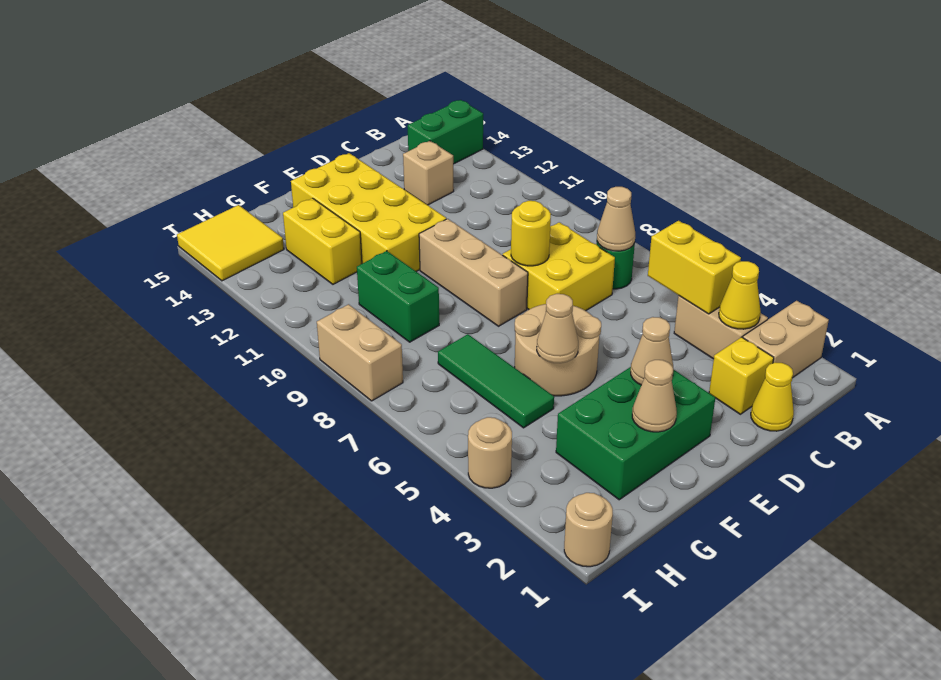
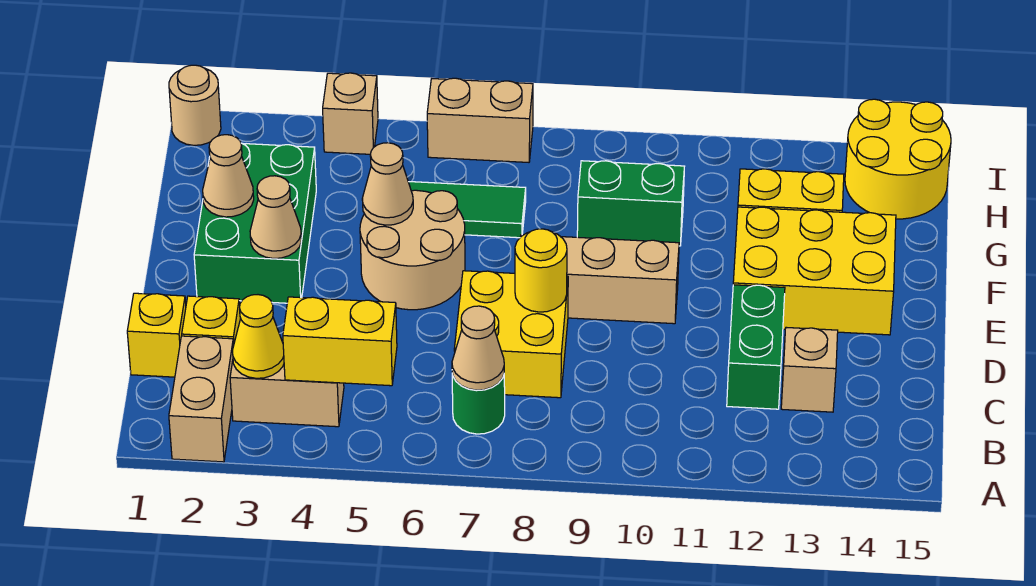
green brick A14:B14 level 1 -> green brick C12:D12 level 1
yellow cone C1 level 1 -> yellow brick C1 level 1
yellow brick E11:F14 level 1 -> yellow brick E12:F14 level 1
yellow tile H14:I15 level 1 -> yellow round brick H14:I15 level 1
tan round brick I4 level 1 -> tan brick I4 level 1
tan brick I8:I9 level 1 -> tan brick I6:I7 level 1

